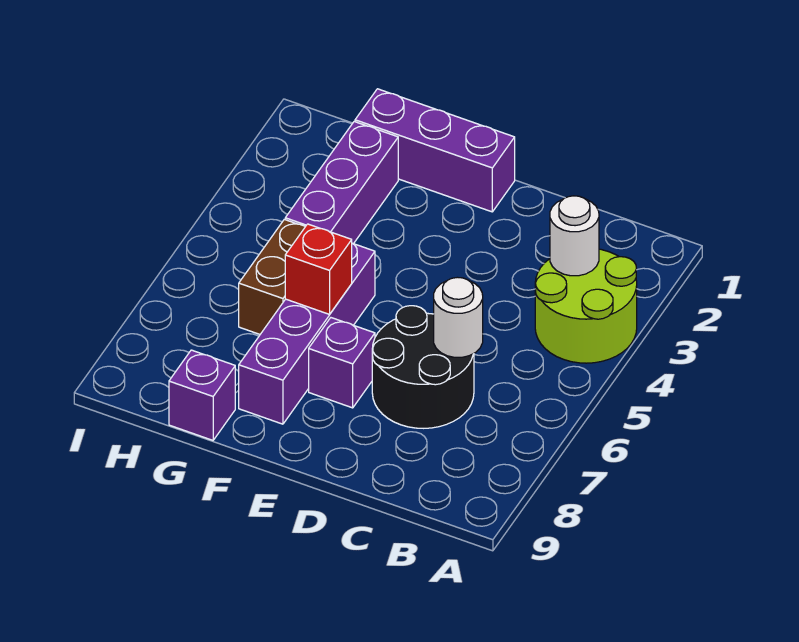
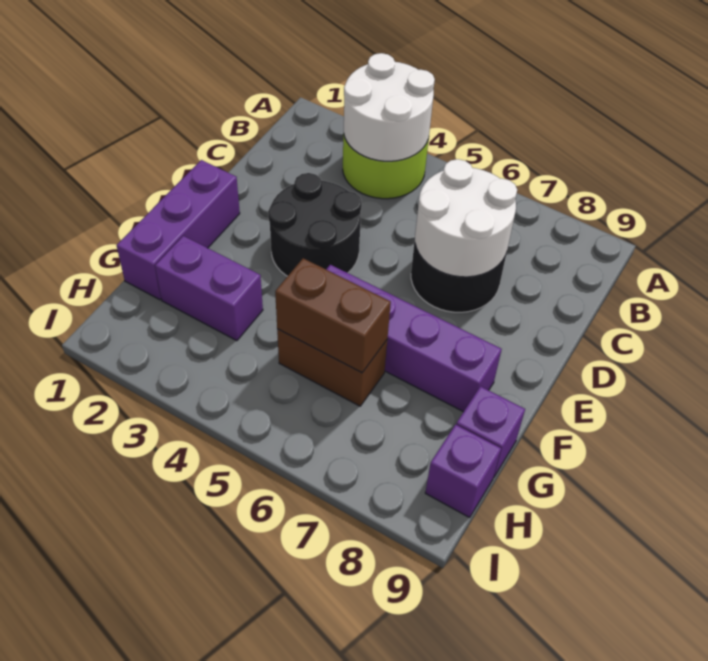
white round brick B3 level 2 -> white round brick A3:B4 level 2
white round brick C6 level 2 -> white round brick C6:D7 level 2
none -> black round brick D3:E4 level 1
purple brick E7 level 1 -> purple brick H9 level 1
red brick F6 level 2 -> none
purple brick G2:G4 level 1 -> purple brick G2:G3 level 1
none -> brown brick G5:G6 level 2

